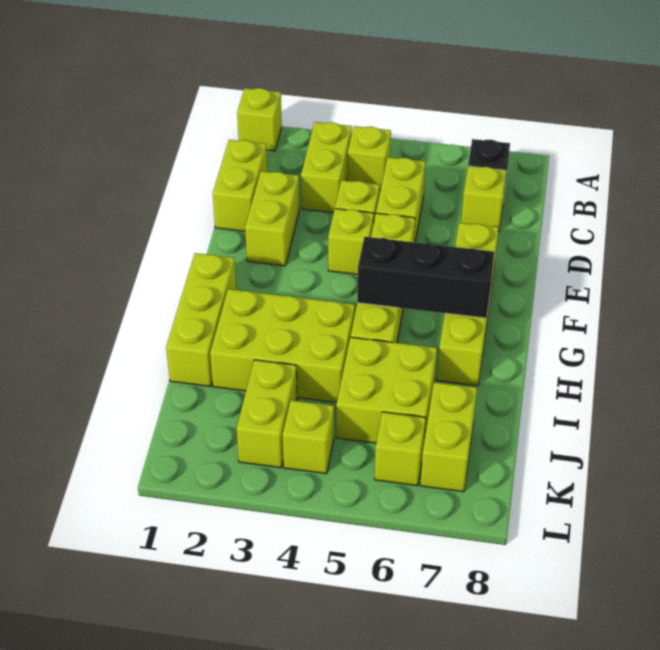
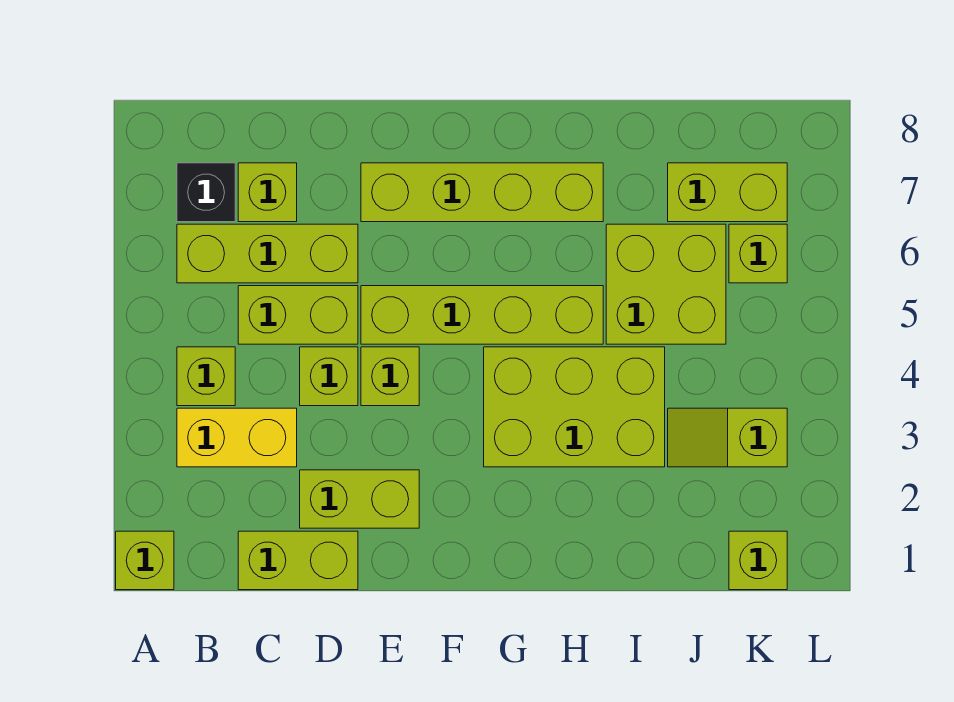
lime brick B3:C3 level 1 -> yellow brick B3:C3 level 1
lime brick G1:I1 level 1 -> lime brick B6:D6 level 1
black brick G5:G7 level 2 -> none
lime brick H2:I4 level 1 -> lime brick G3:I4 level 1
lime brick J3:K3 level 1 -> lime slope J3:K3 level 1 top K
lime brick K4 level 1 -> lime brick K1 level 1

